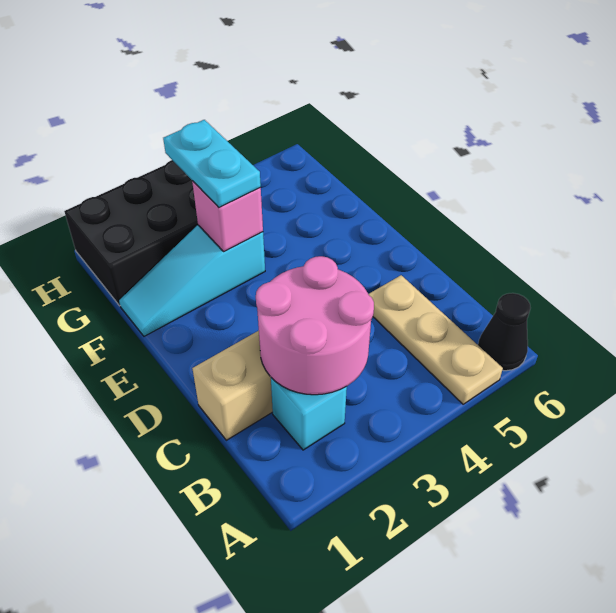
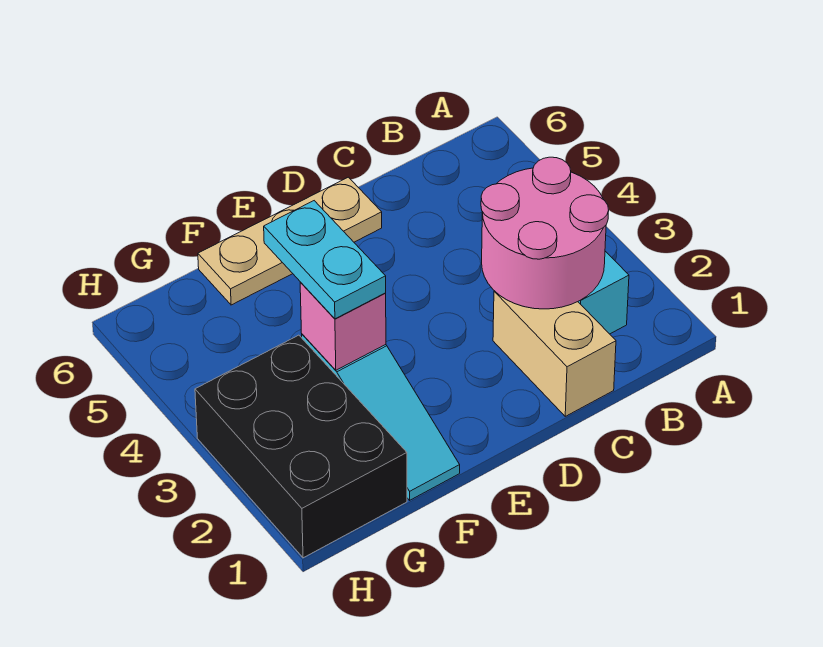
tan plate A5:C5 level 1 -> tan plate D6:F6 level 1
black cone A6 level 1 -> none
cyan plate F3:G3 level 3 -> cyan plate F3:F4 level 3

